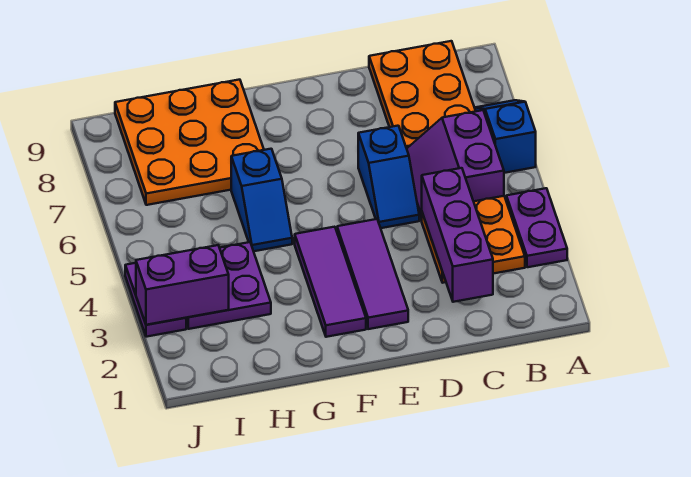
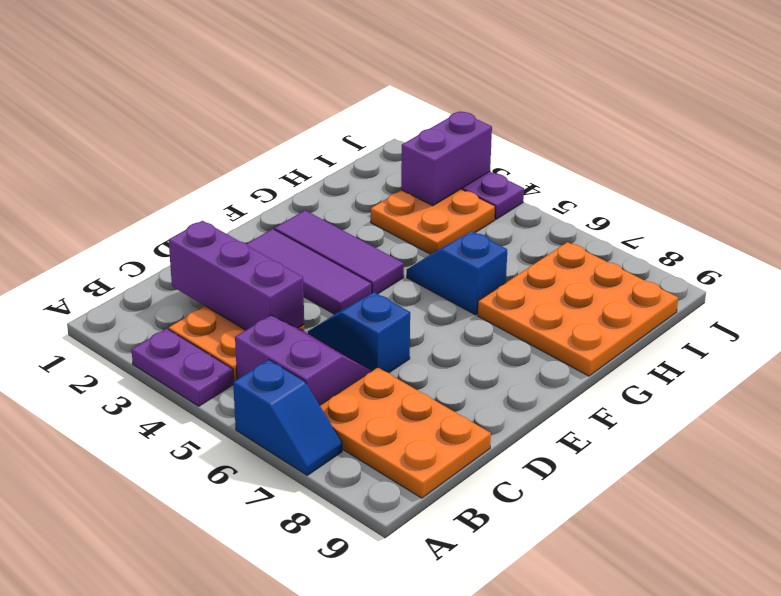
purple plate H3:I4 level 1 -> orange plate H3:I4 level 1

